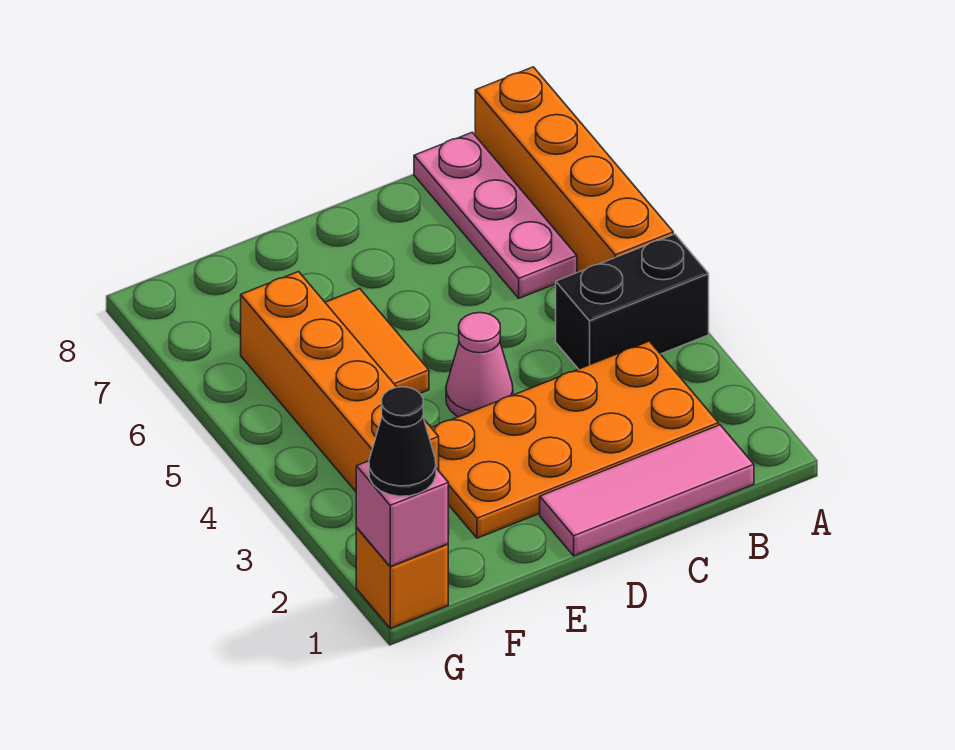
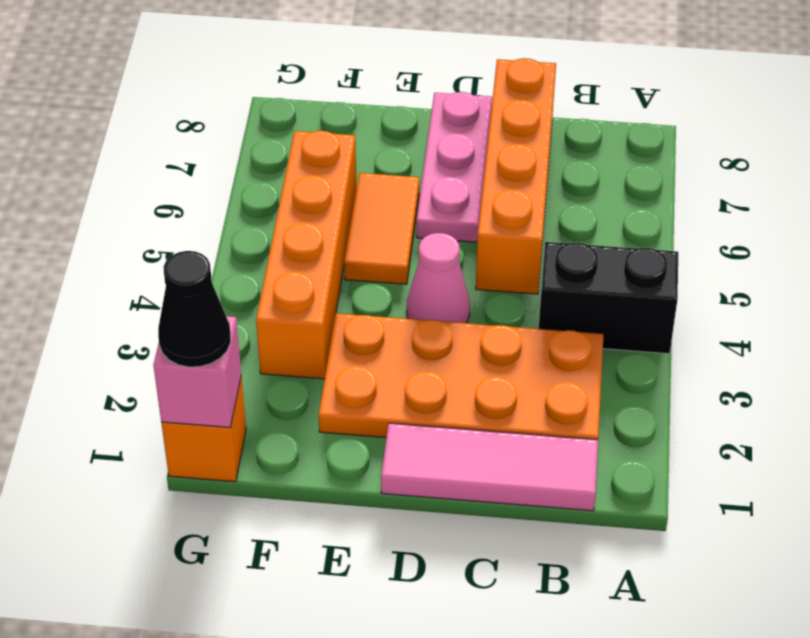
orange brick A5:A8 level 1 -> orange brick C5:C8 level 1
pink plate B6:B8 level 1 -> pink plate D6:D8 level 1

